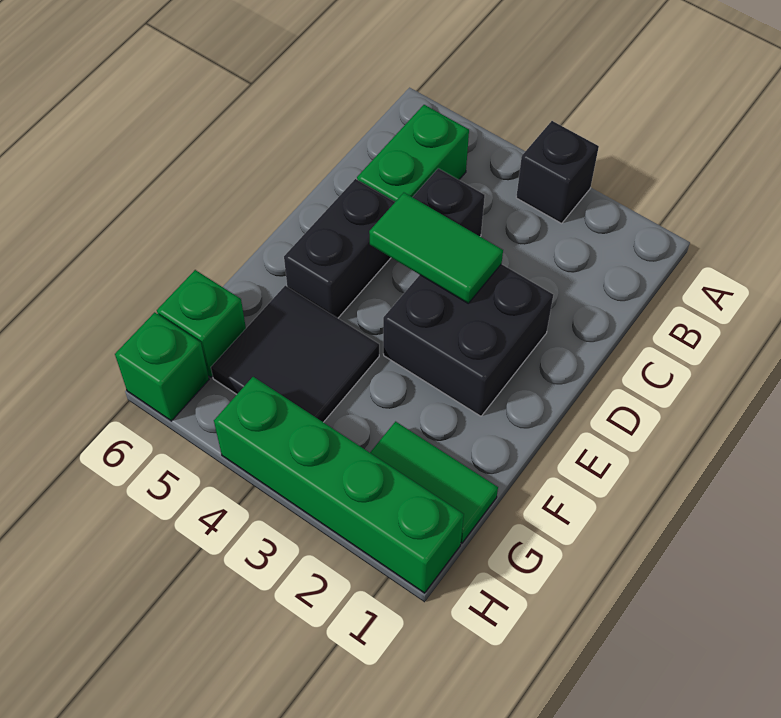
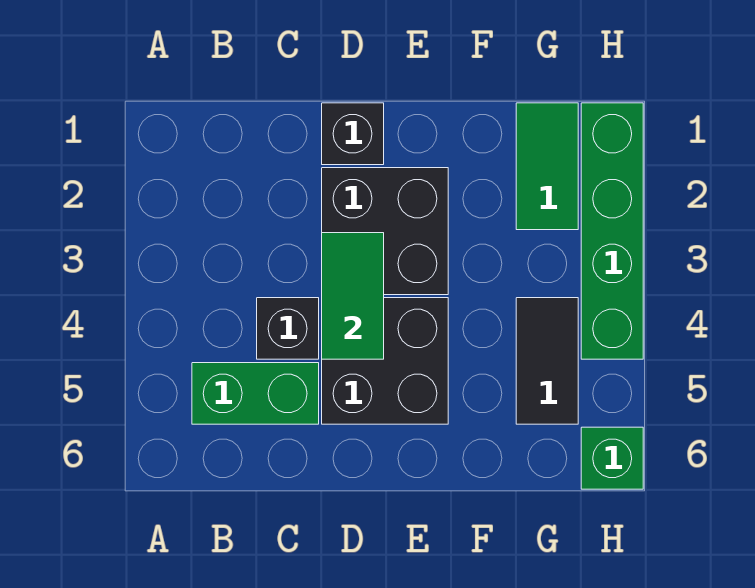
black brick A3 level 1 -> black brick D1 level 1
black brick D5:E5 level 1 -> black brick D4:E5 level 1
black tile F4:G5 level 1 -> black tile G4:G5 level 1
green brick G6 level 1 -> none

